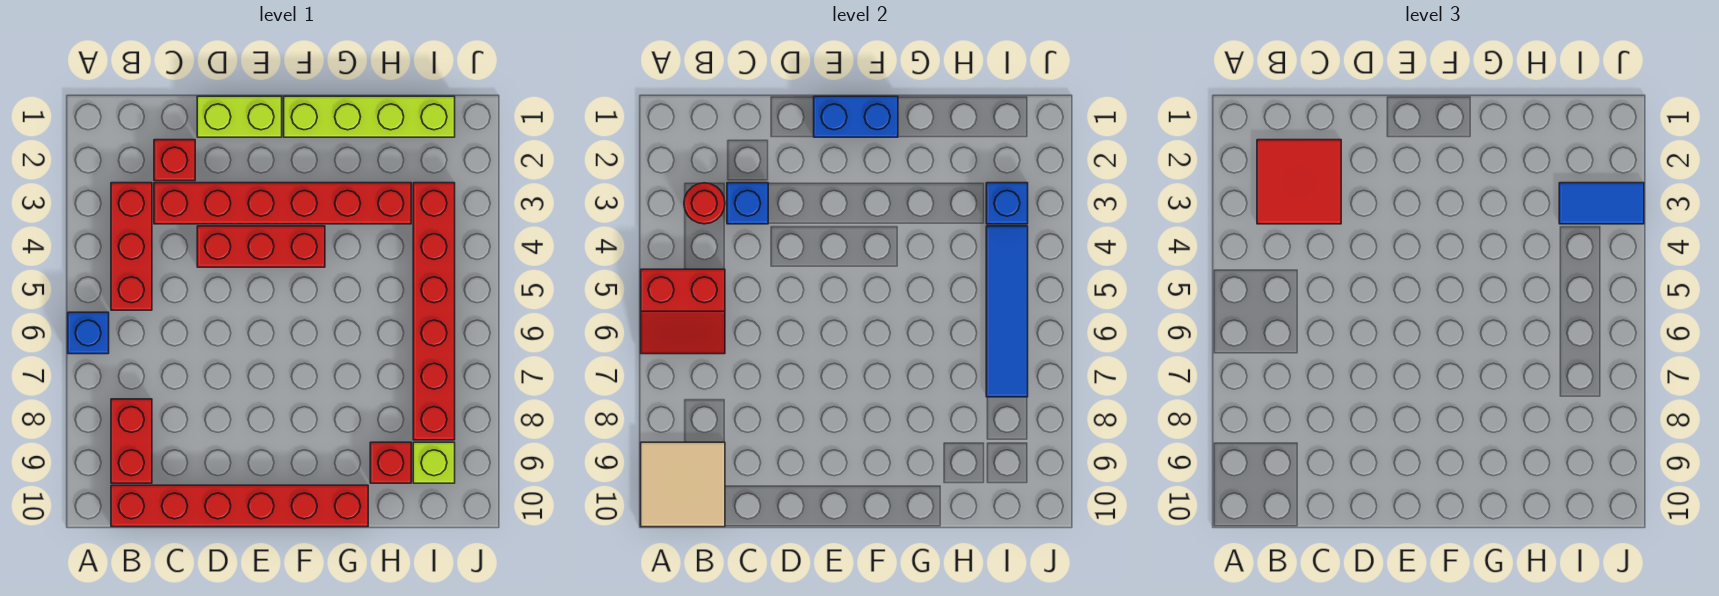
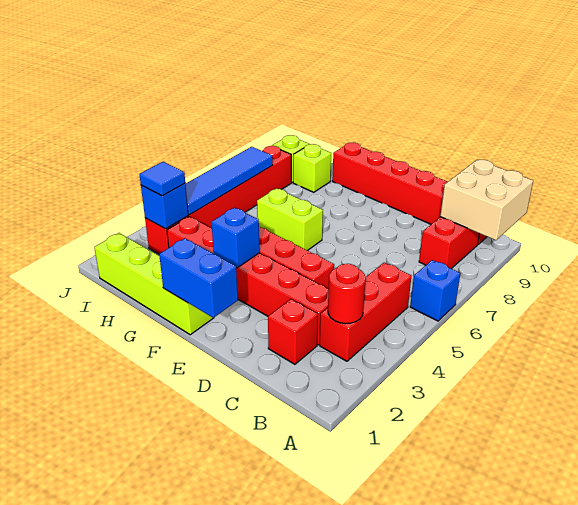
red slope A5:B6 level 2 top 5 -> none
tan tile A9:B10 level 2 -> tan brick A9:B10 level 2
red tile B2:C3 level 3 -> none
blue brick C3 level 2 -> blue brick F3 level 2
lime brick D1:E1 level 1 -> lime brick F6:G6 level 1
red brick H9 level 1 -> lime brick H9 level 1
blue tile I3:J3 level 3 -> blue tile I3 level 3

